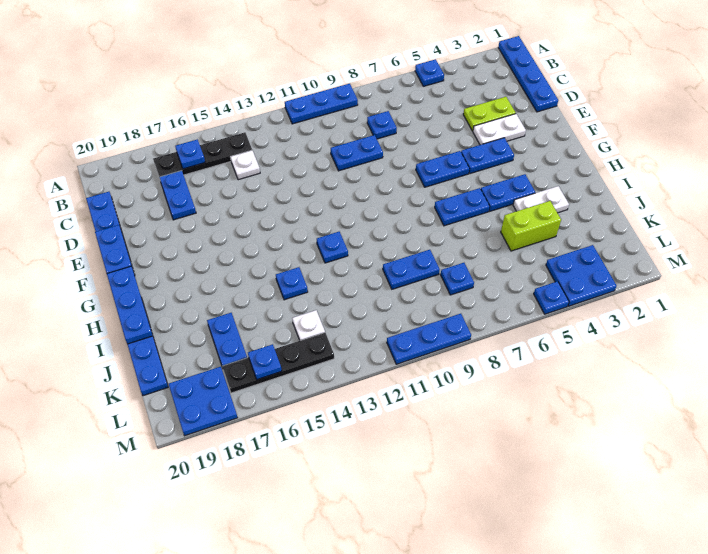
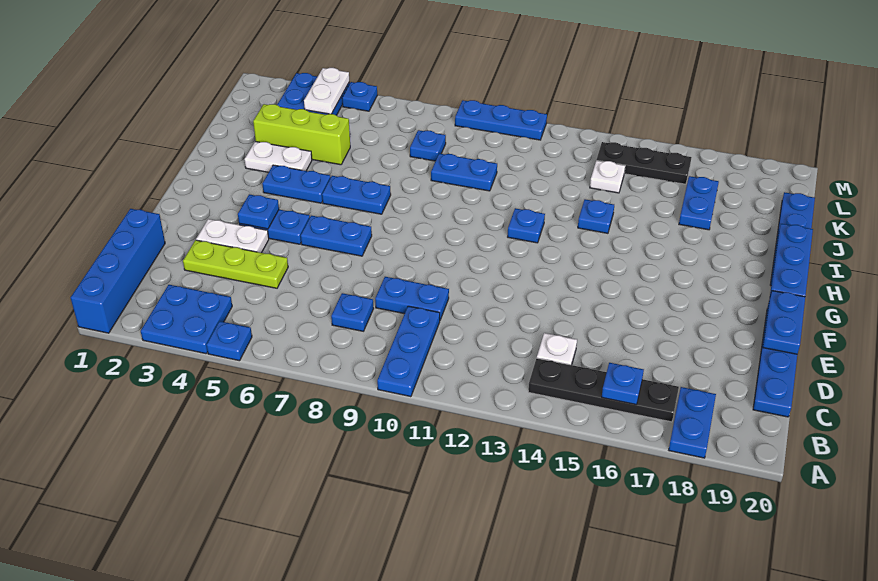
blue plate A1:D1 level 1 -> blue brick A1:D1 level 1
blue plate A9:A11 level 1 -> blue plate A10:C10 level 1
blue plate C17:D17 level 1 -> blue plate A18:B18 level 1
lime plate D3:D4 level 1 -> lime plate D3:D5 level 1
lime brick J4:J5 level 1 -> lime brick J3:J5 level 1
none -> white plate L4:M4 level 2
black plate L14:L17 level 1 -> black plate L14:L16 level 1
blue plate L16 level 2 -> blue plate F4 level 2
blue plate L18:M19 level 1 -> blue plate A3:B4 level 1

